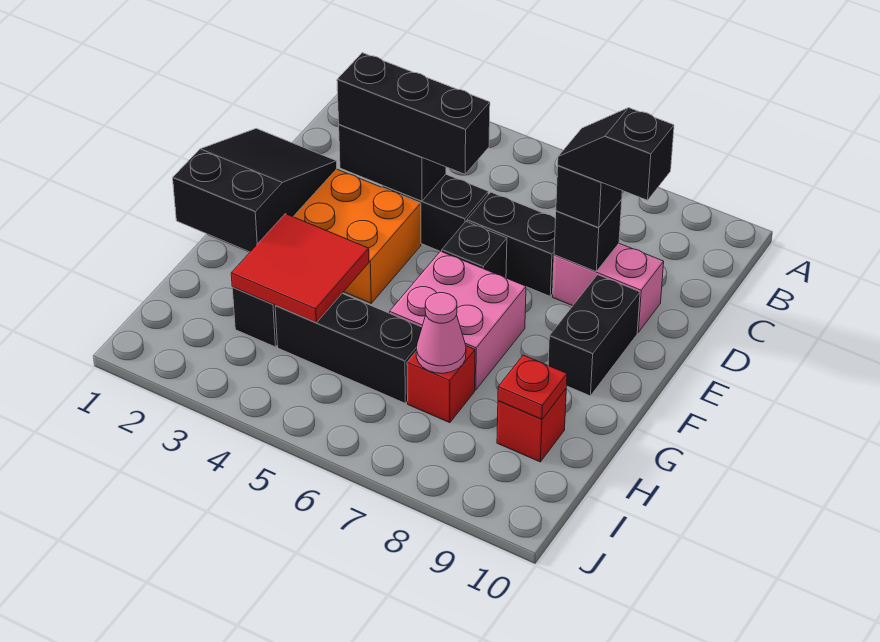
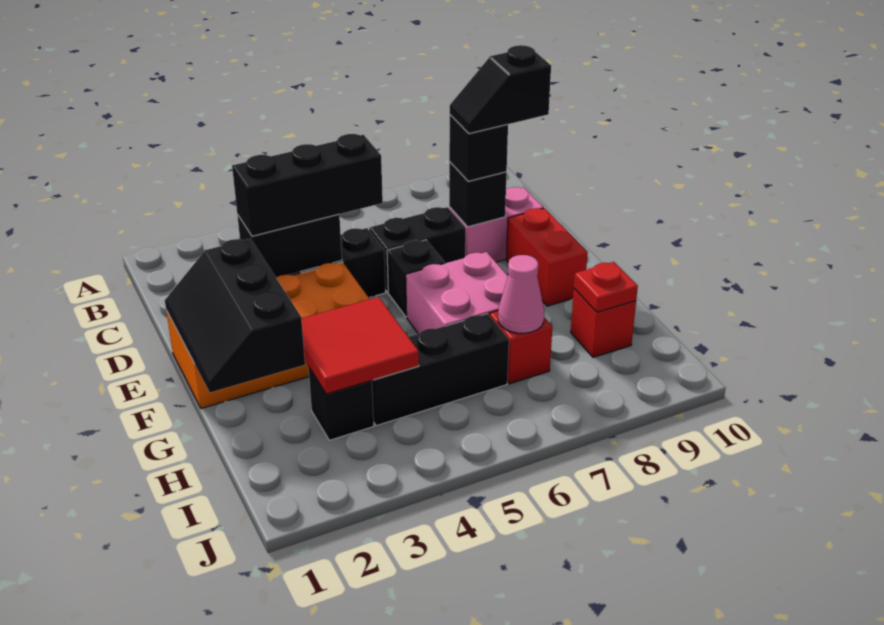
black slope E1:G2 level 2 top G -> black slope E1:G2 level 2 top 2
black brick E9:F9 level 1 -> red brick E9:F9 level 1

